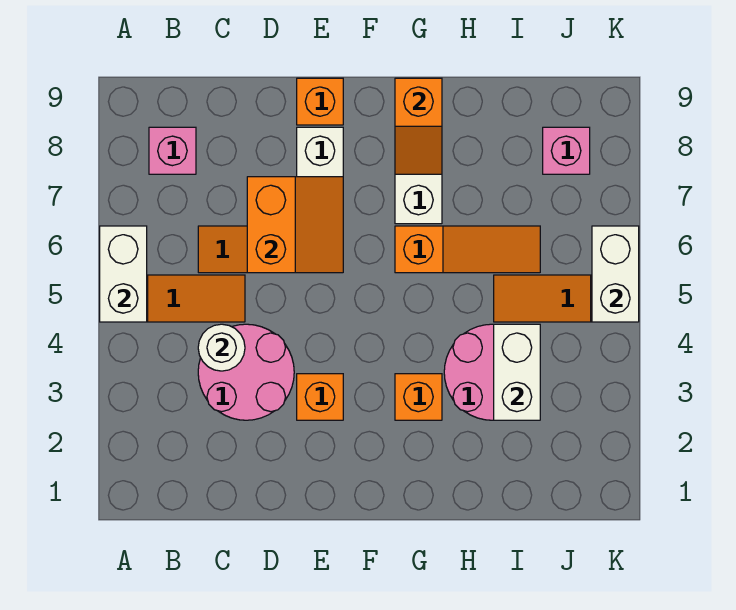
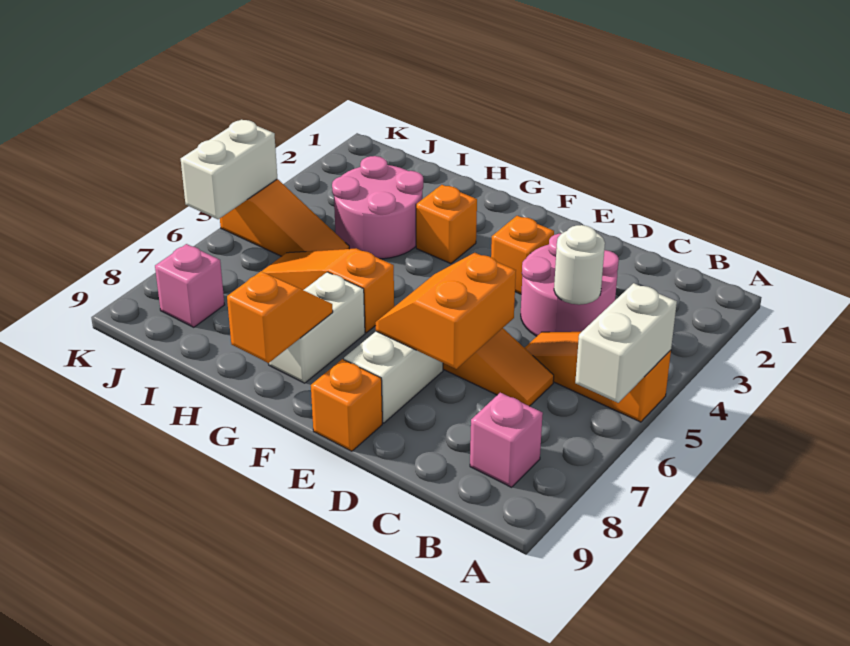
white brick I3:I4 level 2 -> none

